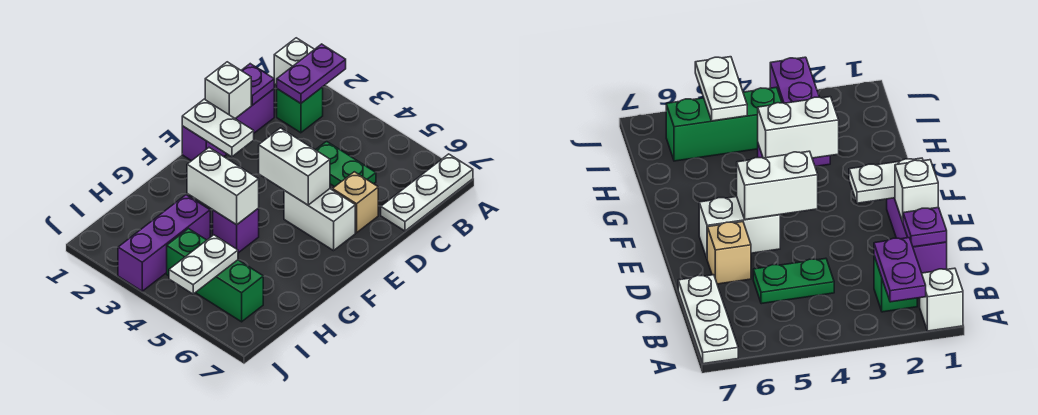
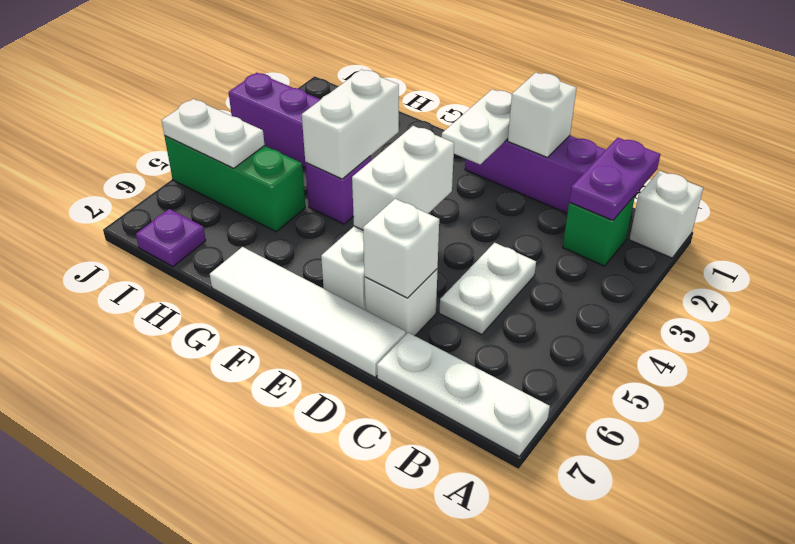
purple plate A2:B2 level 2 -> purple plate B1:B2 level 2
purple plate C1 level 2 -> purple plate I7 level 1
green plate C4:C5 level 1 -> white plate C4:C5 level 1
tan brick D6 level 1 -> white brick D6 level 1
none -> white brick D6 level 2
none -> white tile D7:G7 level 1
green brick I4:I6 level 1 -> green brick H5:J5 level 1

